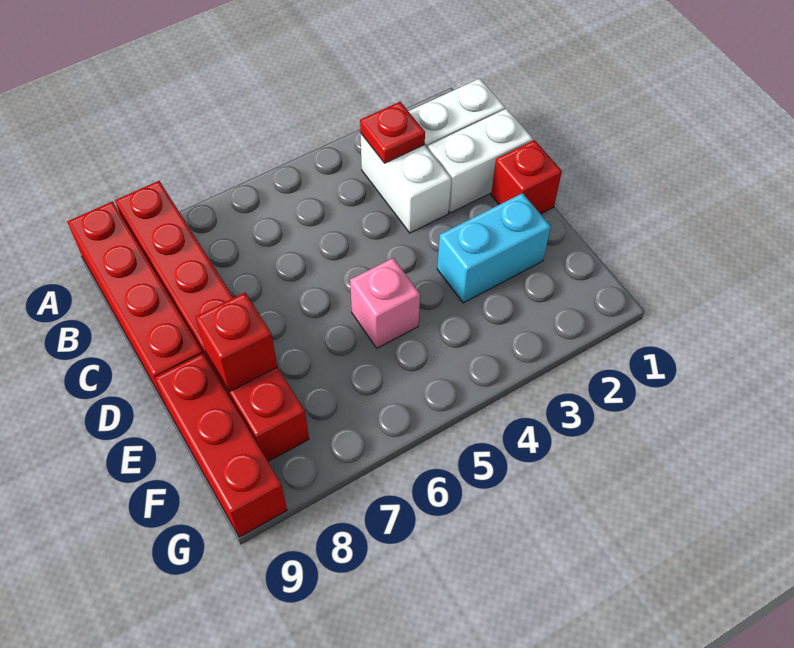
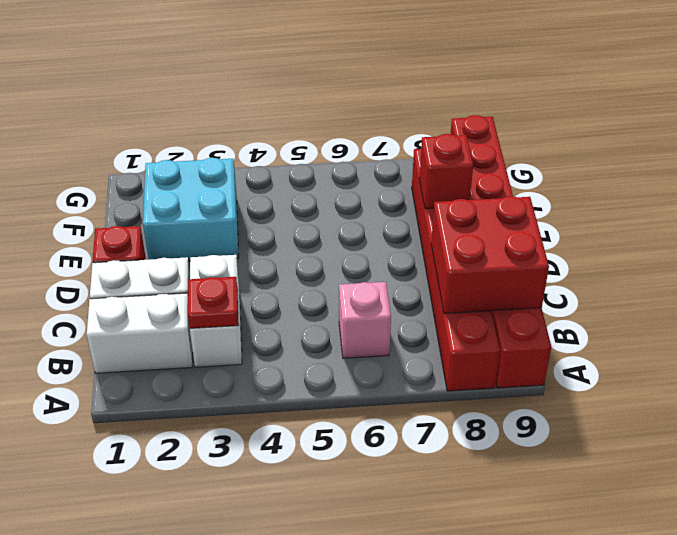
none -> red brick B8:C9 level 2
cyan brick E2:E3 level 1 -> cyan brick E2:F3 level 1
pink brick E5 level 1 -> pink brick B6 level 1

